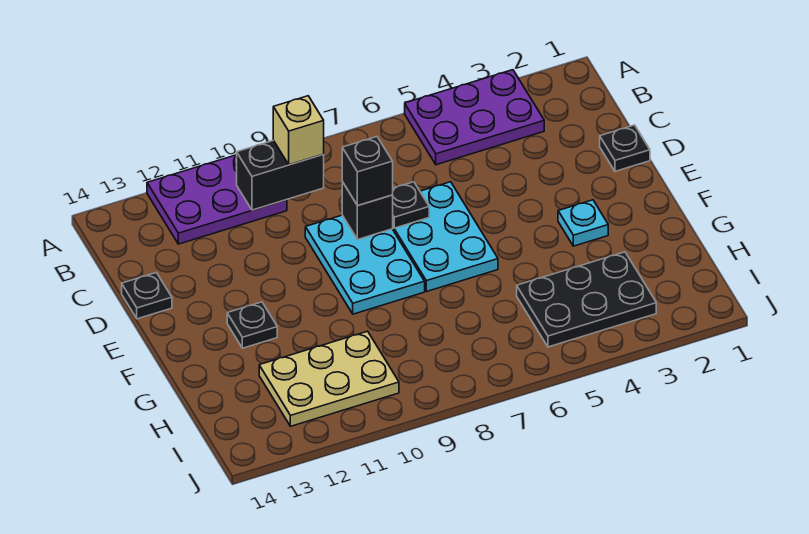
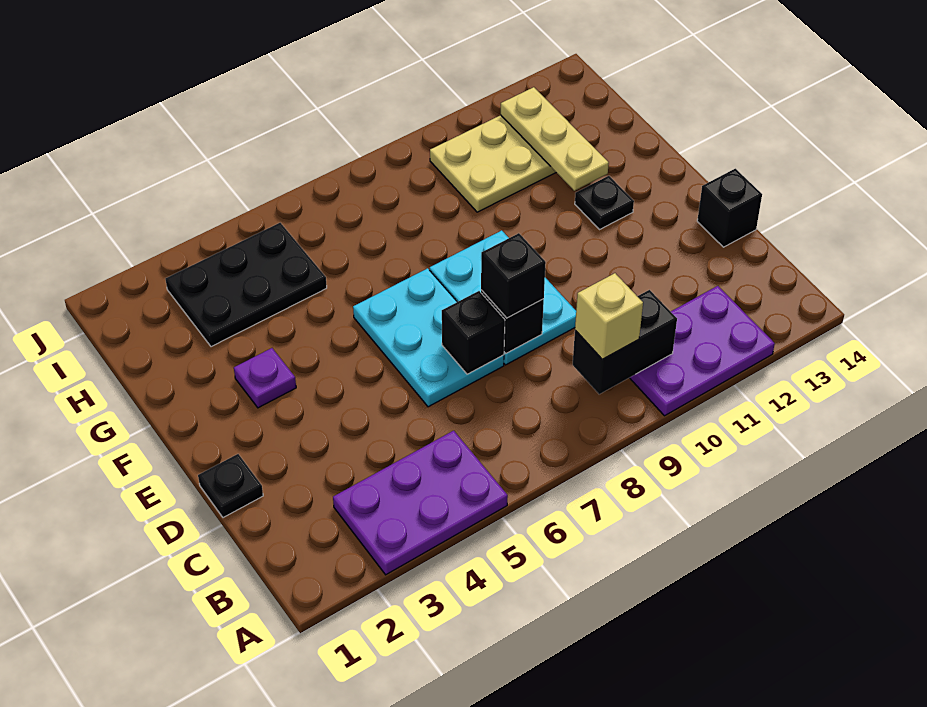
black plate D7 level 2 -> black brick D7 level 2
black plate D14 level 1 -> black brick D14 level 1
cyan plate F3 level 1 -> purple plate F3 level 1
none -> tan plate G12:I12 level 2

